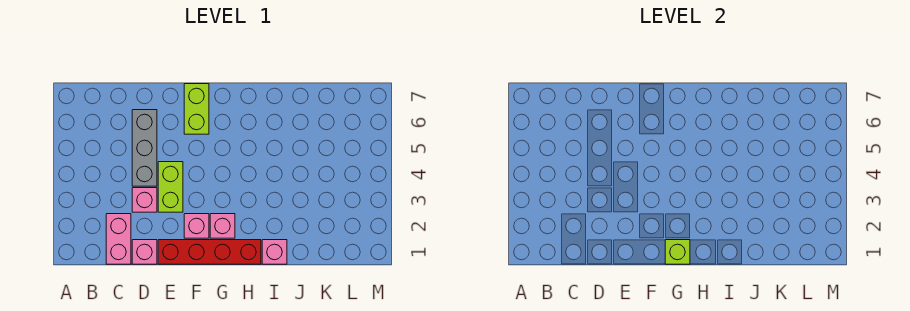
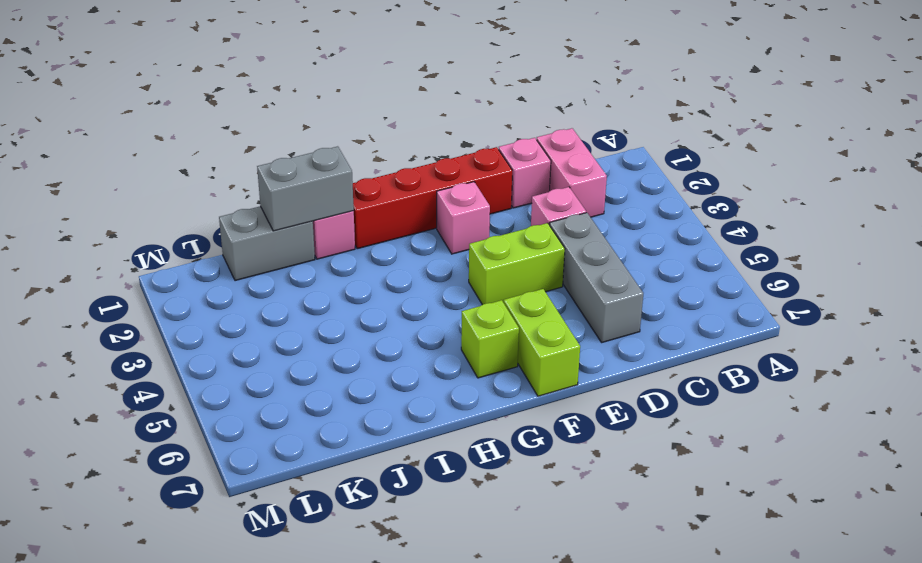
lime brick E3:E4 level 1 -> lime brick E4:F4 level 1
lime brick G1 level 2 -> lime brick G6 level 1
pink brick G2 level 1 -> none
none -> grey brick I1:J1 level 2
none -> grey brick J1:K1 level 1

